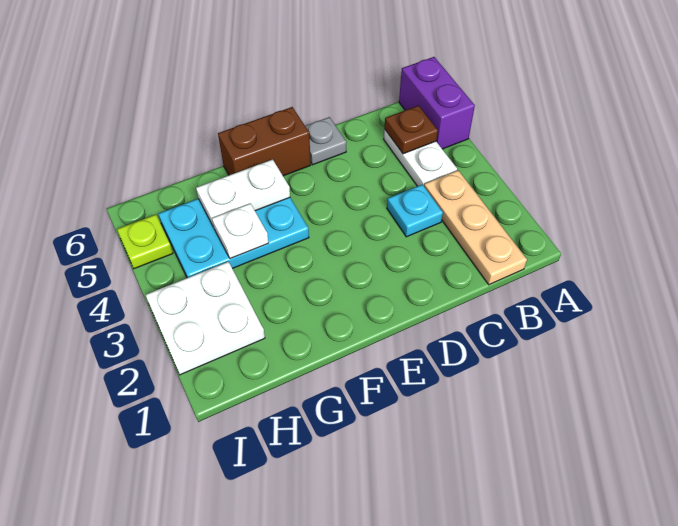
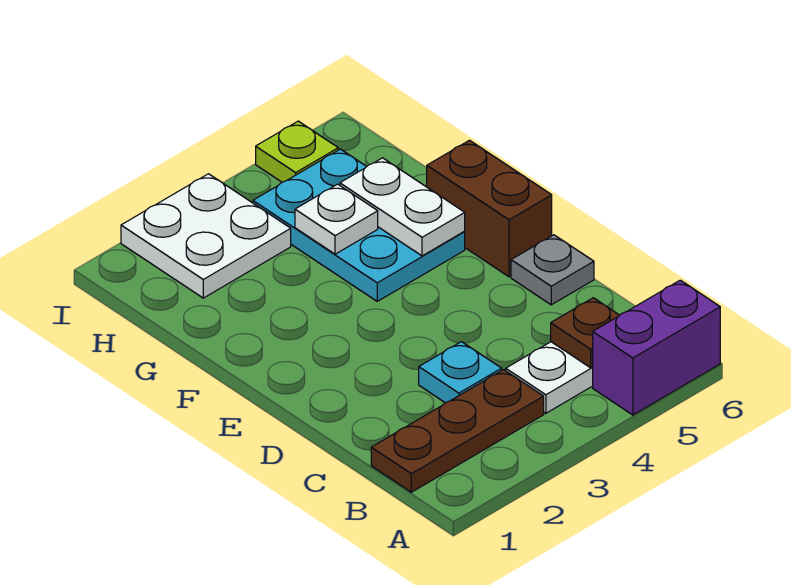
tan plate B1:B3 level 1 -> brown plate B1:B3 level 1

